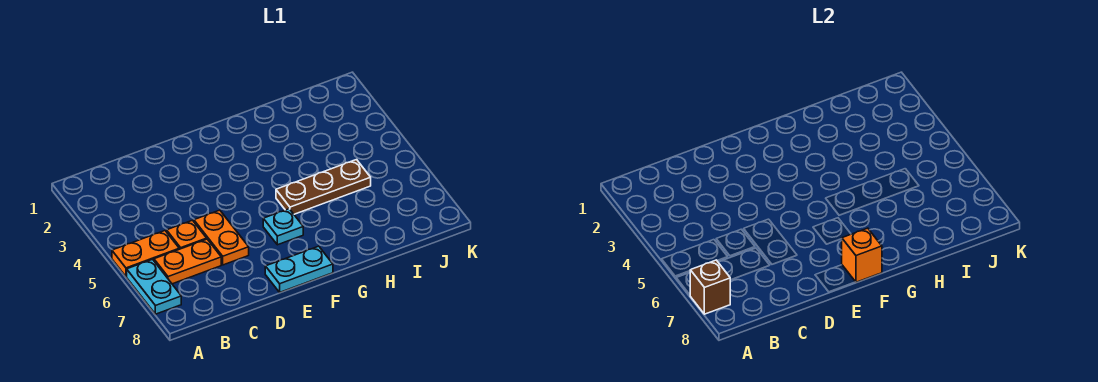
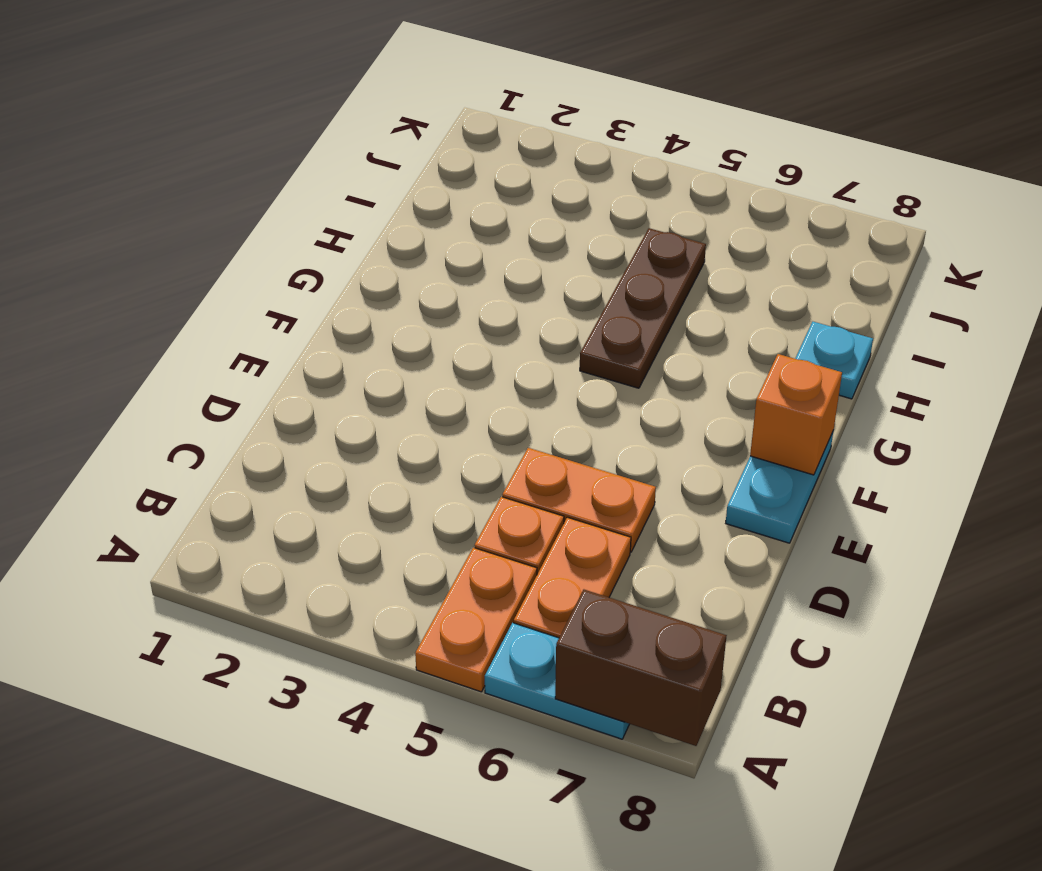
brown brick A7 level 2 -> brown brick A7:A8 level 2
cyan plate F6 level 1 -> cyan plate H8 level 1

